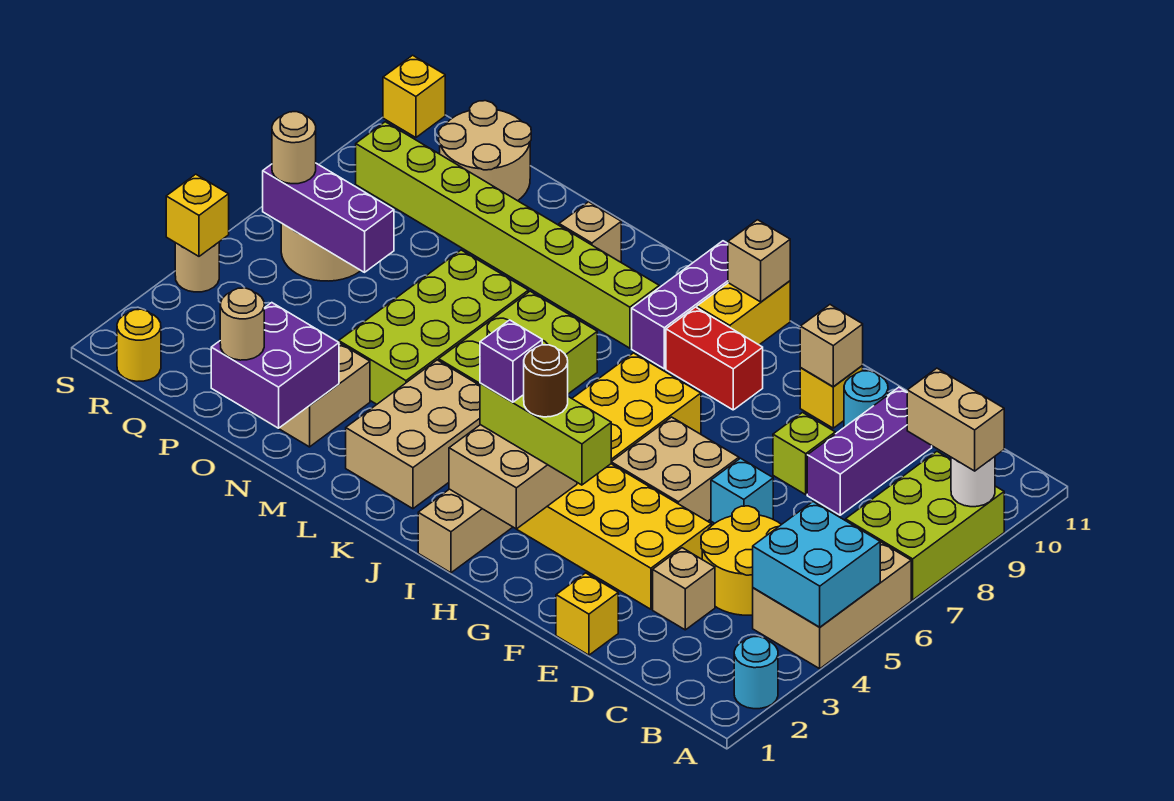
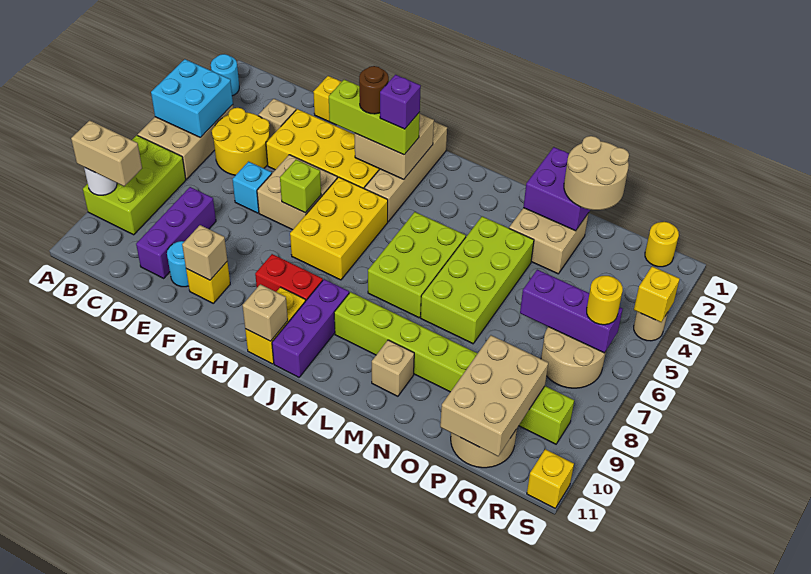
lime brick E8 level 1 -> lime brick G6 level 2
tan brick K2:L4 level 1 -> tan brick P9:Q11 level 2
tan round brick O1 level 3 -> tan round brick O1:P2 level 3
tan round brick R6 level 3 -> yellow round brick R6 level 3

